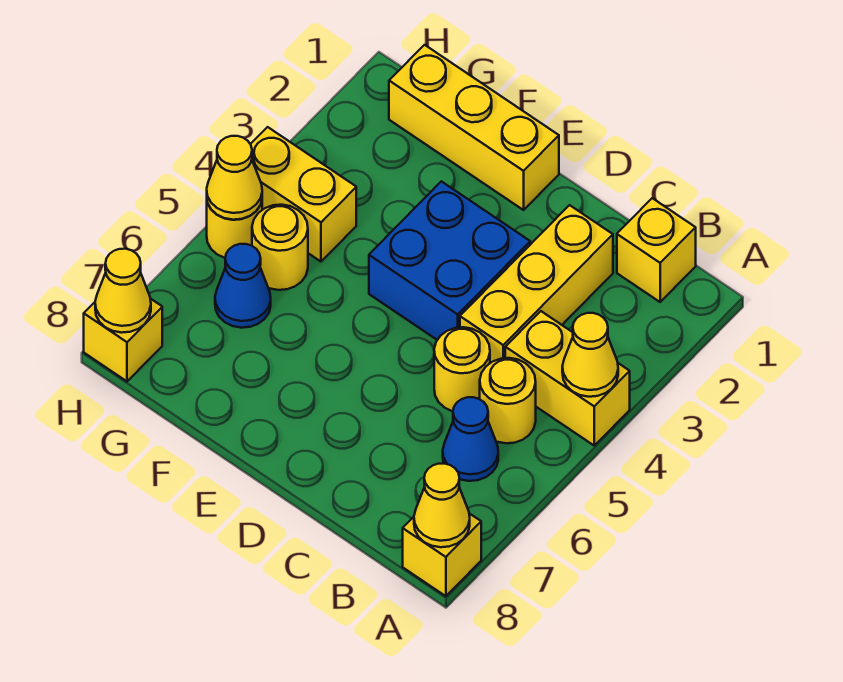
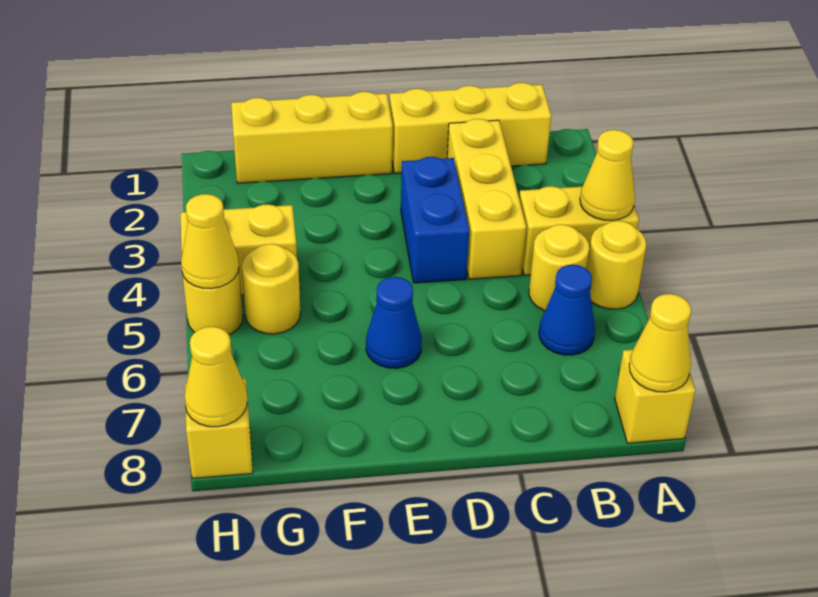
yellow brick B1 level 1 -> yellow brick B1:D1 level 1
yellow round brick C5 level 1 -> yellow round brick A5 level 1
blue brick D3:E4 level 1 -> blue brick D3:D4 level 1
blue cone G6 level 1 -> blue cone E6 level 1

